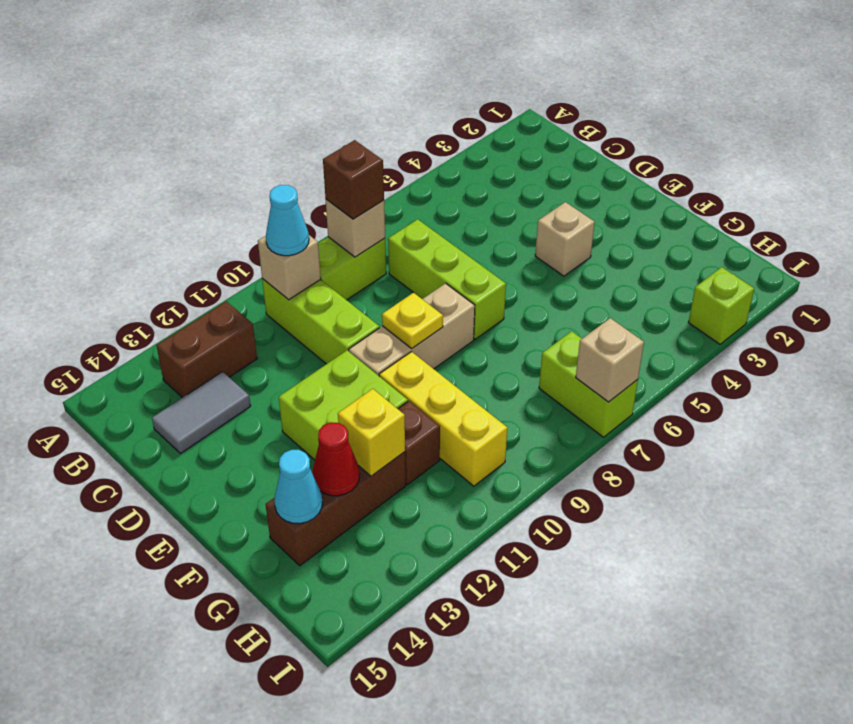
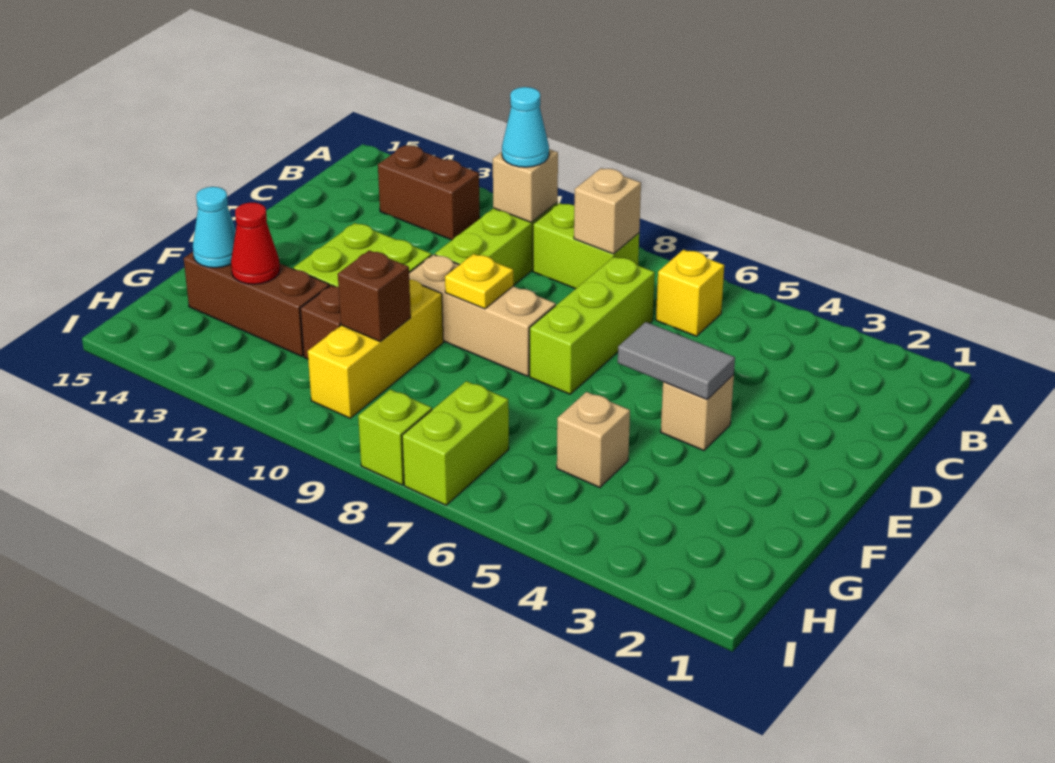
brown brick B8 level 3 -> brown brick G10 level 2
grey tile C13:C14 level 1 -> grey tile E4:E5 level 2
yellow brick G12 level 2 -> yellow brick B6 level 1
lime brick I3 level 1 -> lime brick I8 level 1
tan brick I7 level 2 -> tan brick G5 level 1

